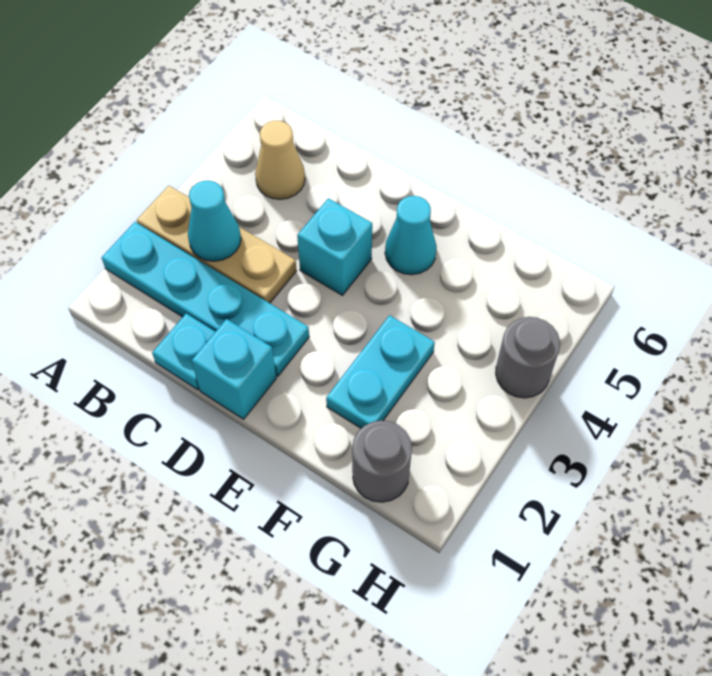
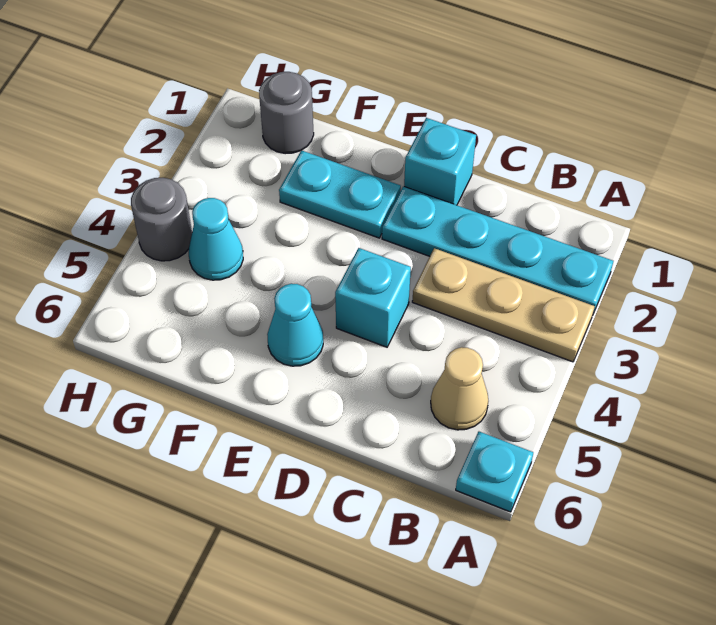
cyan cone B3 level 2 -> cyan cone G4 level 1
cyan plate C1 level 1 -> cyan plate A6 level 1
cyan plate F2:F3 level 1 -> cyan plate E2:F2 level 1

